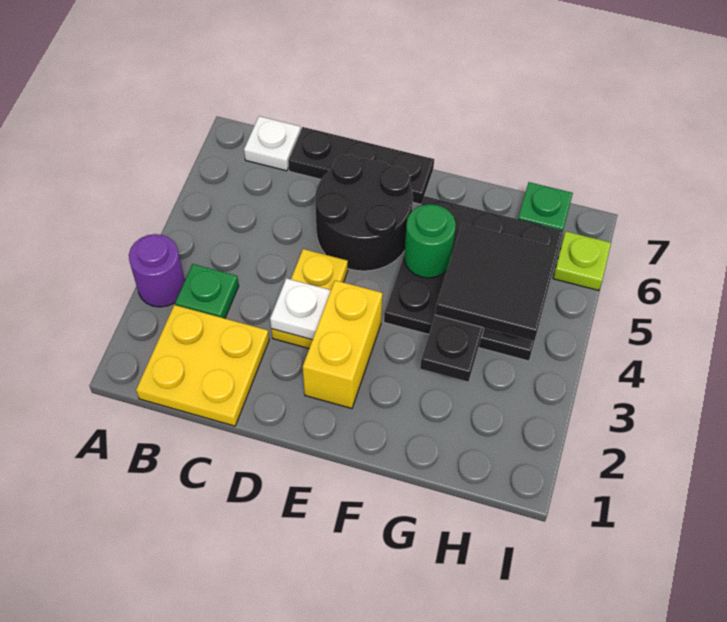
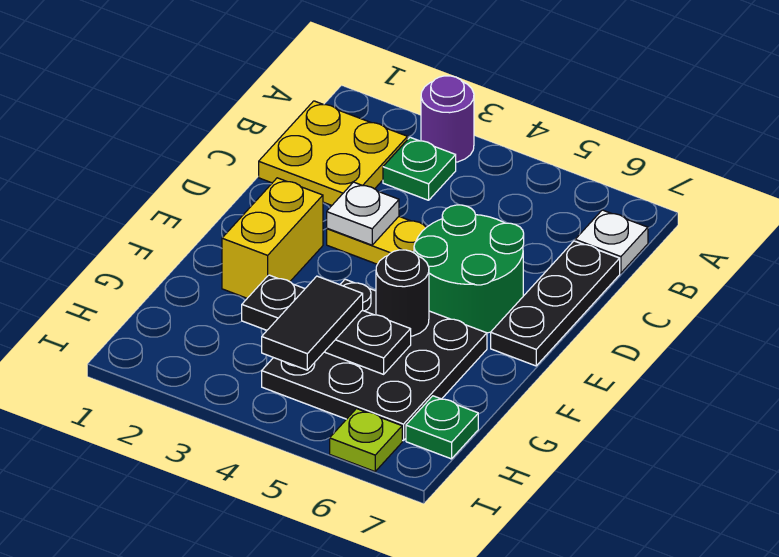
black round brick D5:E6 level 1 -> green round brick D5:E6 level 1
yellow brick E2:E3 level 1 -> yellow brick E2:F2 level 1
green round brick F5 level 2 -> black round brick F5 level 2
black tile G4:H5 level 3 -> black tile G4:H4 level 3

